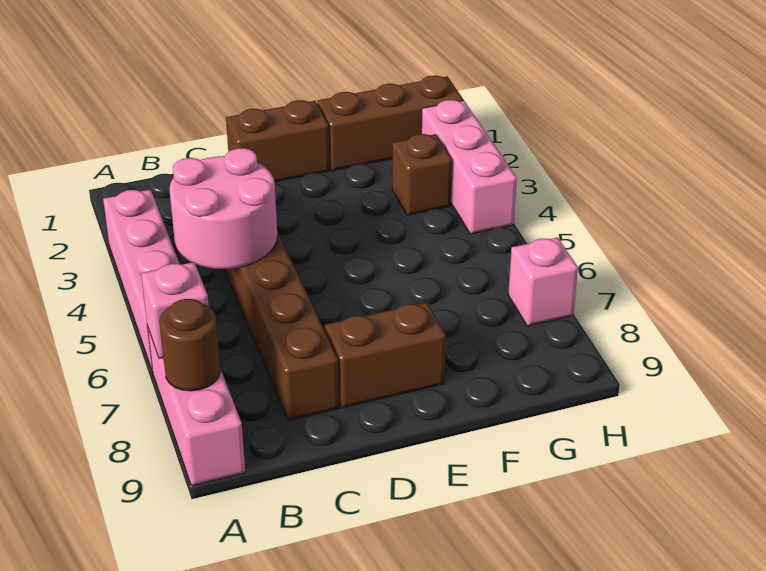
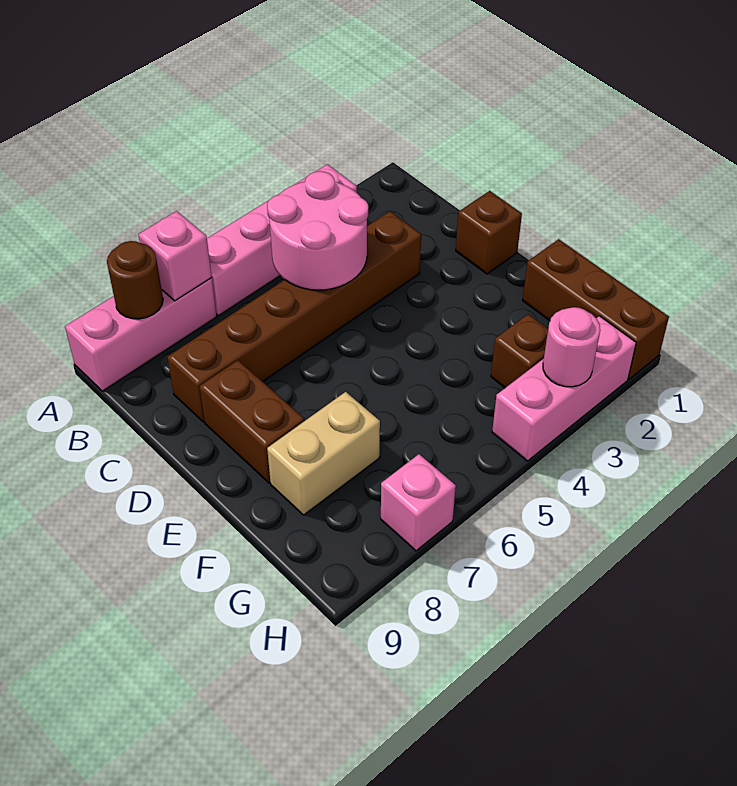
brown brick D1:E1 level 1 -> brown brick D1 level 1
none -> tan brick F7:F8 level 1
none -> pink round brick H3 level 2

